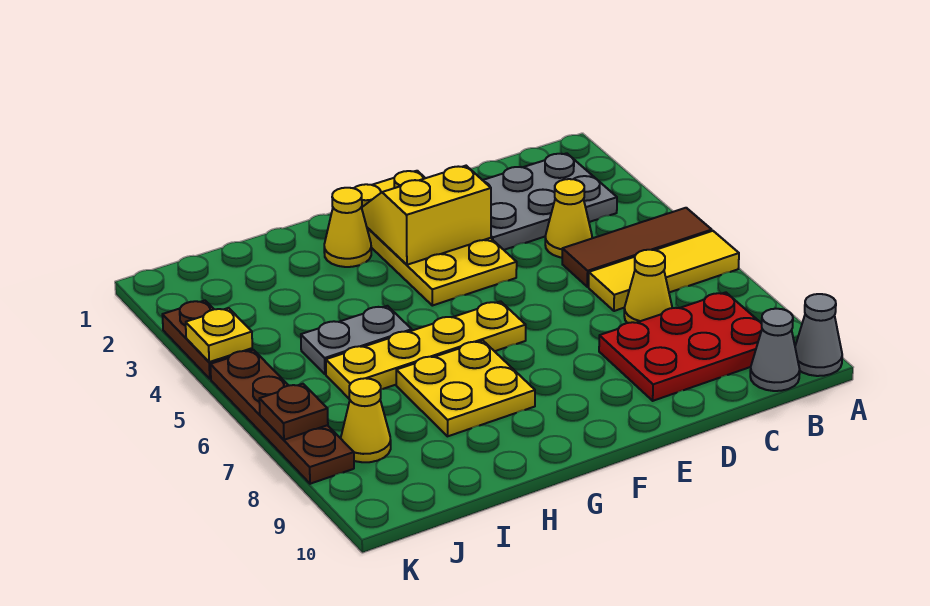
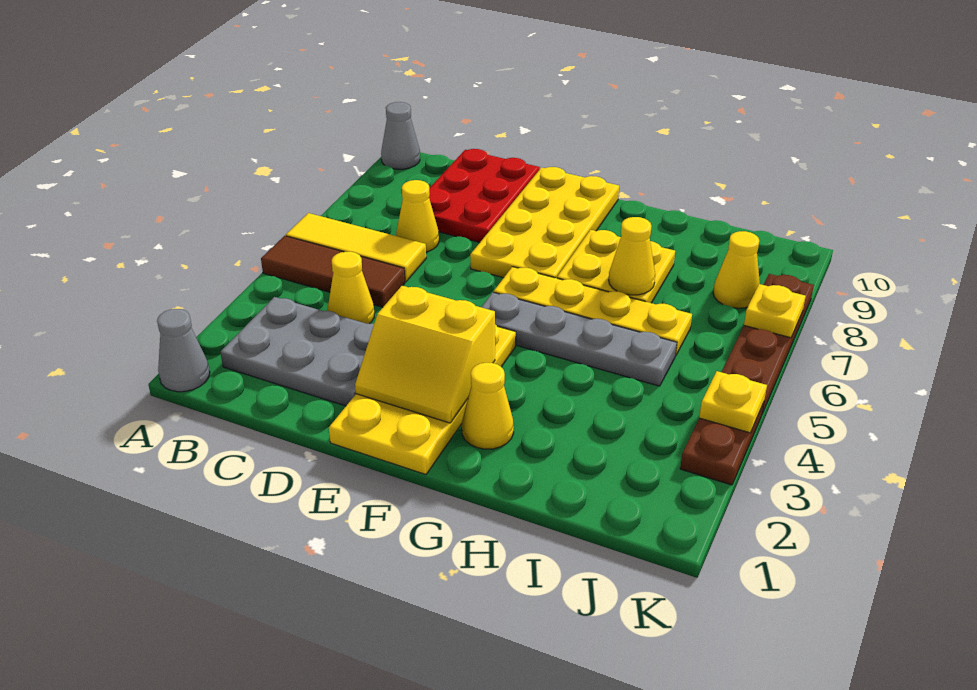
red plate B8:D9 level 1 -> red plate C8:D10 level 1
grey cone B10 level 1 -> grey cone A1 level 1
none -> yellow plate E7:F10 level 1
grey plate H5:I5 level 1 -> grey plate F5:I5 level 1
none -> yellow cone H7 level 2
brown plate K7 level 2 -> yellow plate K7 level 2

